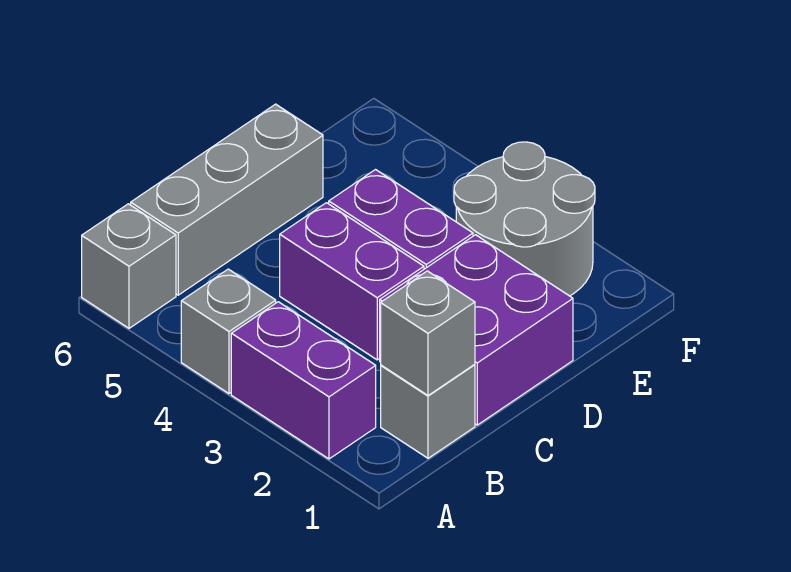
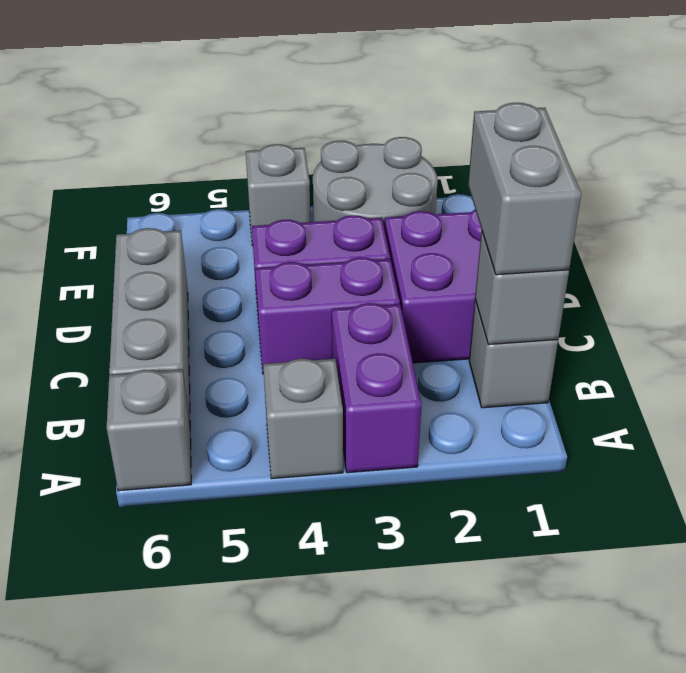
purple brick A2:A3 level 1 -> purple brick A3:B3 level 1
none -> grey brick B1:C1 level 3
none -> grey brick F4 level 1

